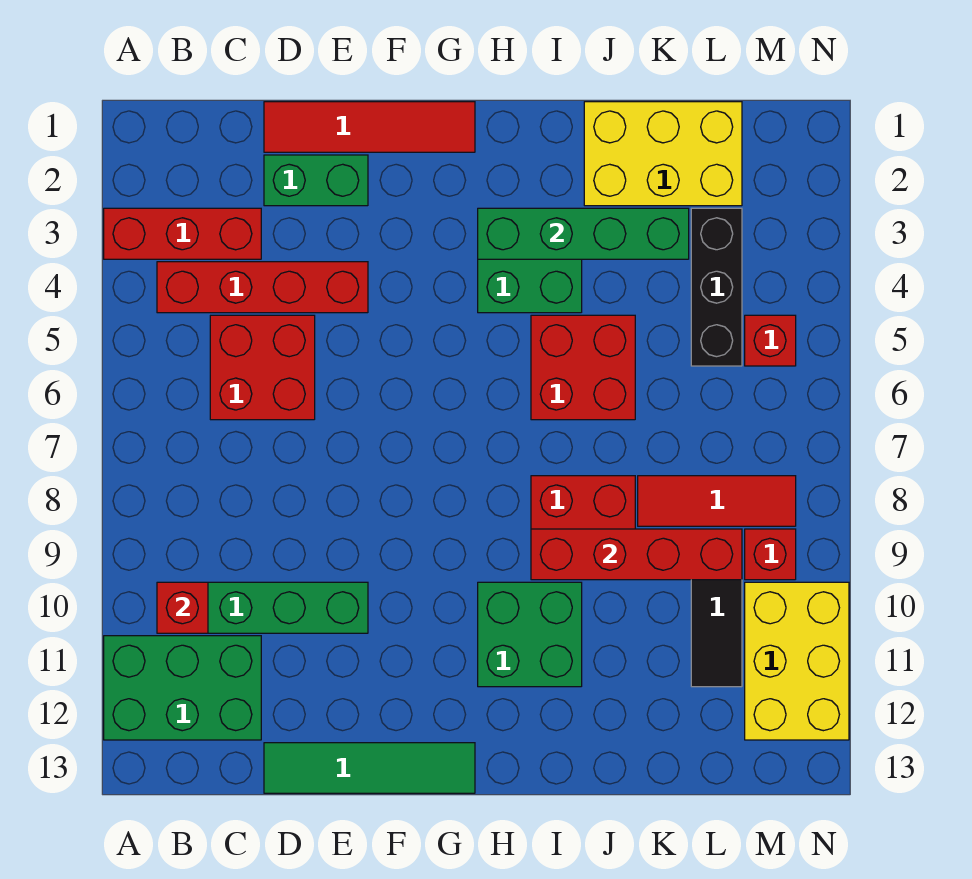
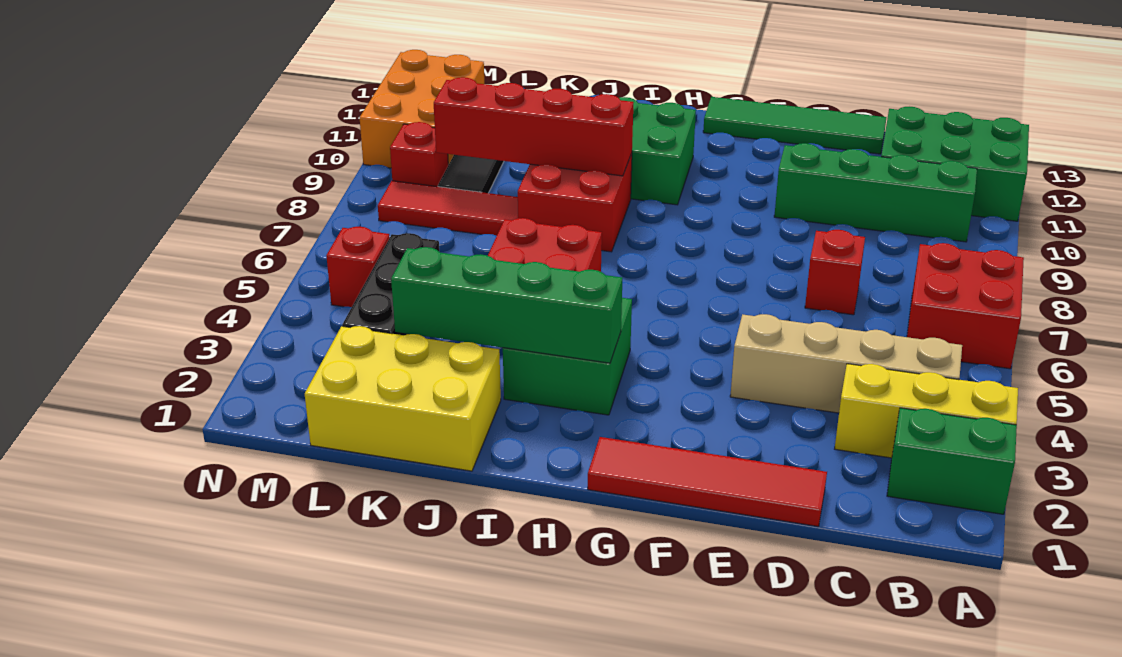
red brick A3:C3 level 1 -> yellow brick A3:C3 level 1
red brick B4:E4 level 1 -> tan brick B4:E4 level 1
red brick B10 level 2 -> red brick D7 level 1
red brick C5:D6 level 1 -> red brick A6:B7 level 1
green brick D2:E2 level 1 -> green brick A2:B2 level 1
yellow brick M10:N12 level 1 -> orange brick M10:N12 level 1

